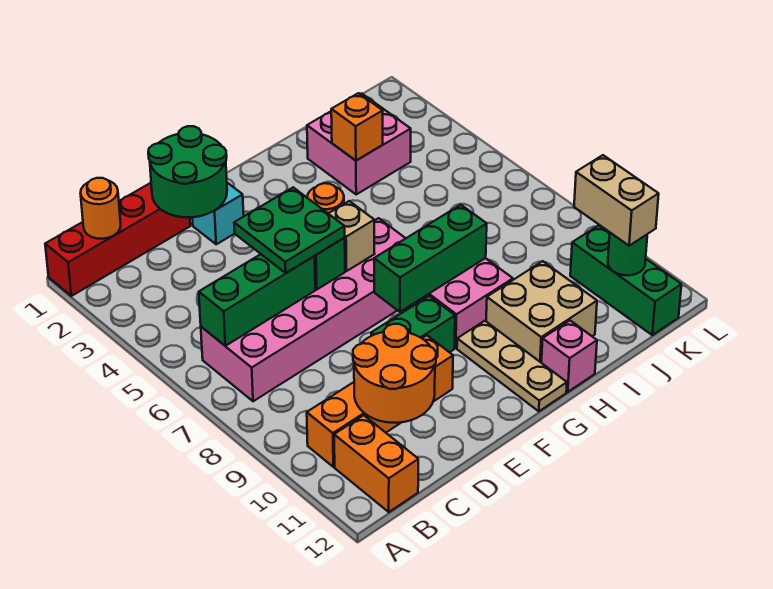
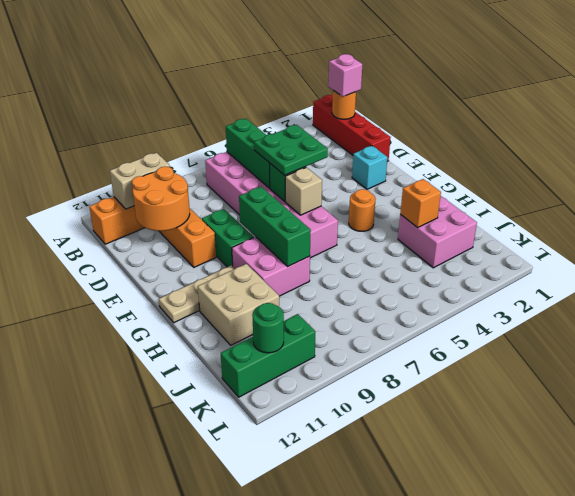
green round brick D1:E2 level 2 -> none
pink brick H12 level 1 -> pink brick B1 level 3
tan brick K10:K11 level 3 -> tan brick B10:B11 level 2

